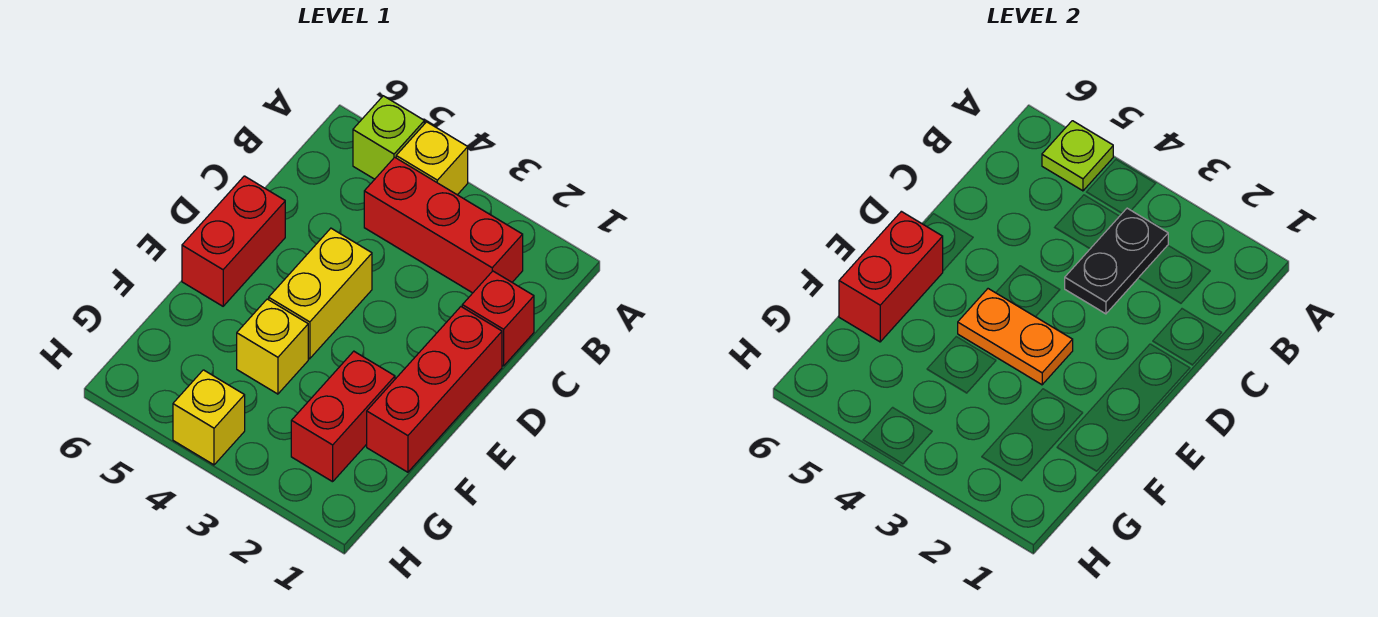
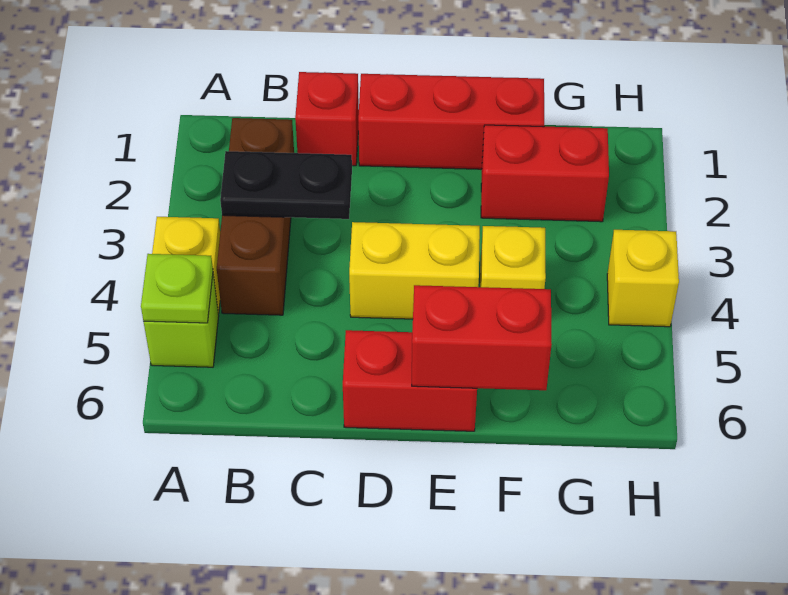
red brick B2:B4 level 1 -> brown brick B2:B4 level 1
orange plate E3:E4 level 2 -> none

